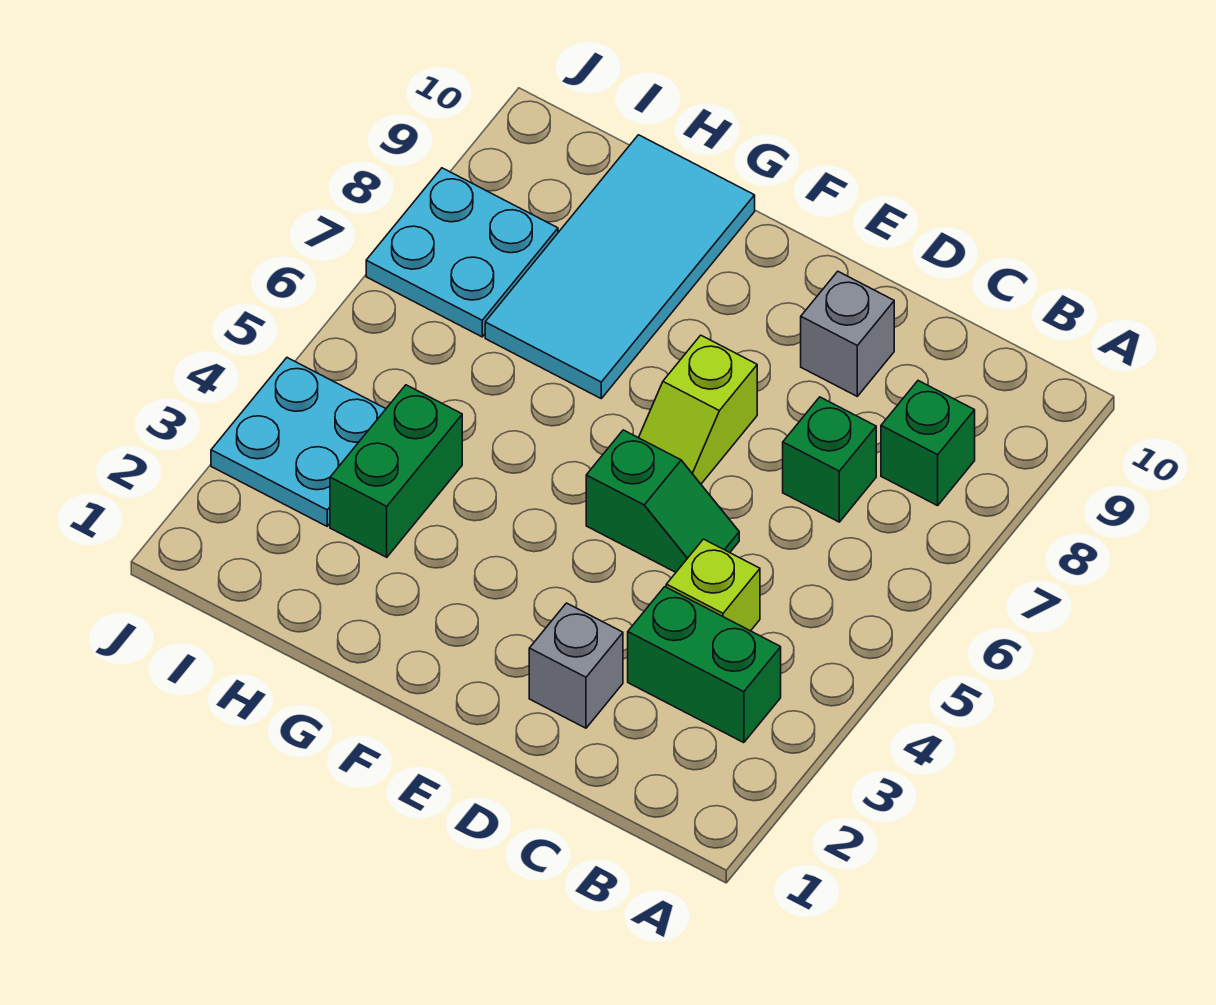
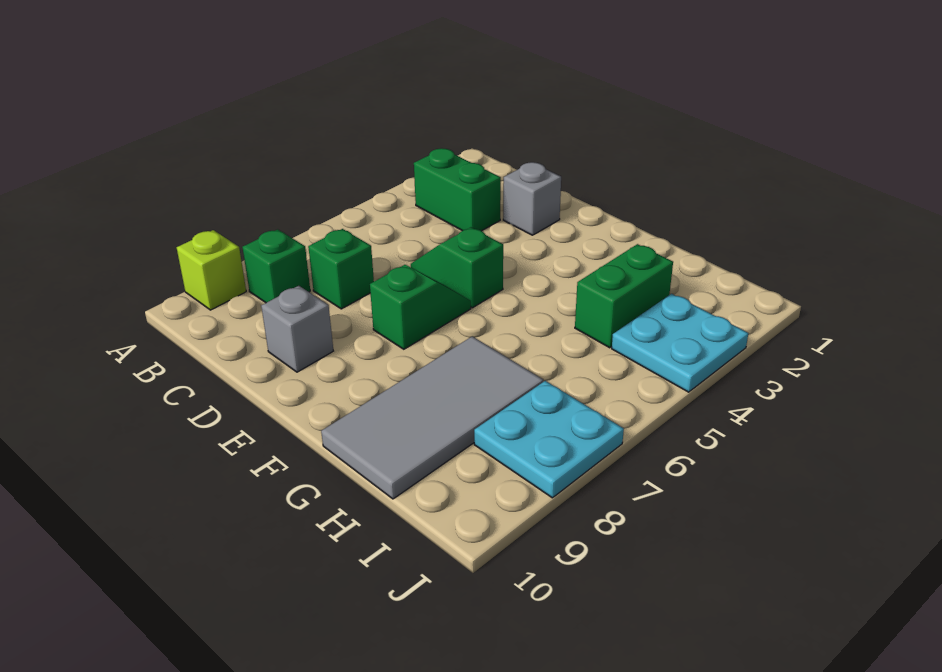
lime brick C4 level 1 -> lime brick A9 level 1
lime slope E6:E7 level 1 top 7 -> green slope E6:E7 level 1 top 7
cyan tile G7:H10 level 1 -> grey tile G7:H10 level 1

